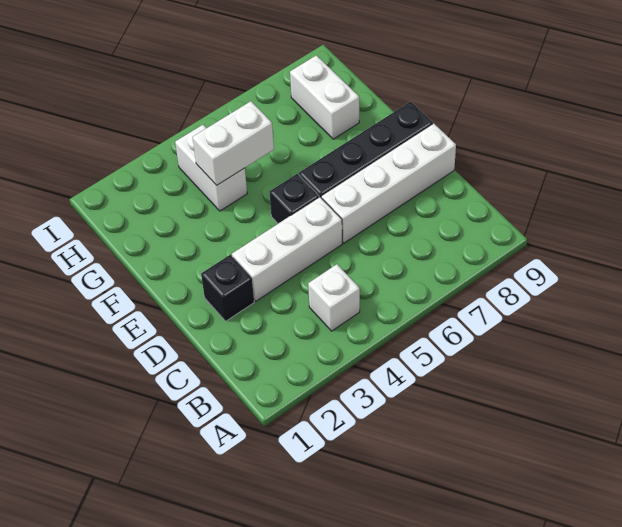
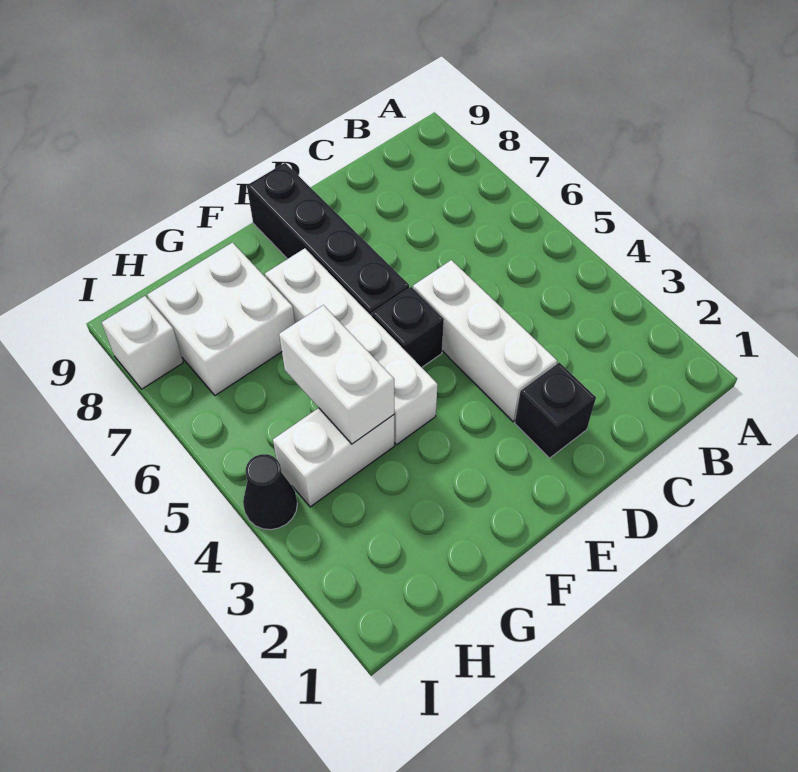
white brick B4 level 1 -> white brick I8 level 1
white brick D6:D9 level 1 -> white brick F4:F7 level 1
white brick G8:H8 level 1 -> white brick G7:H8 level 1
none -> black cone I4 level 1

